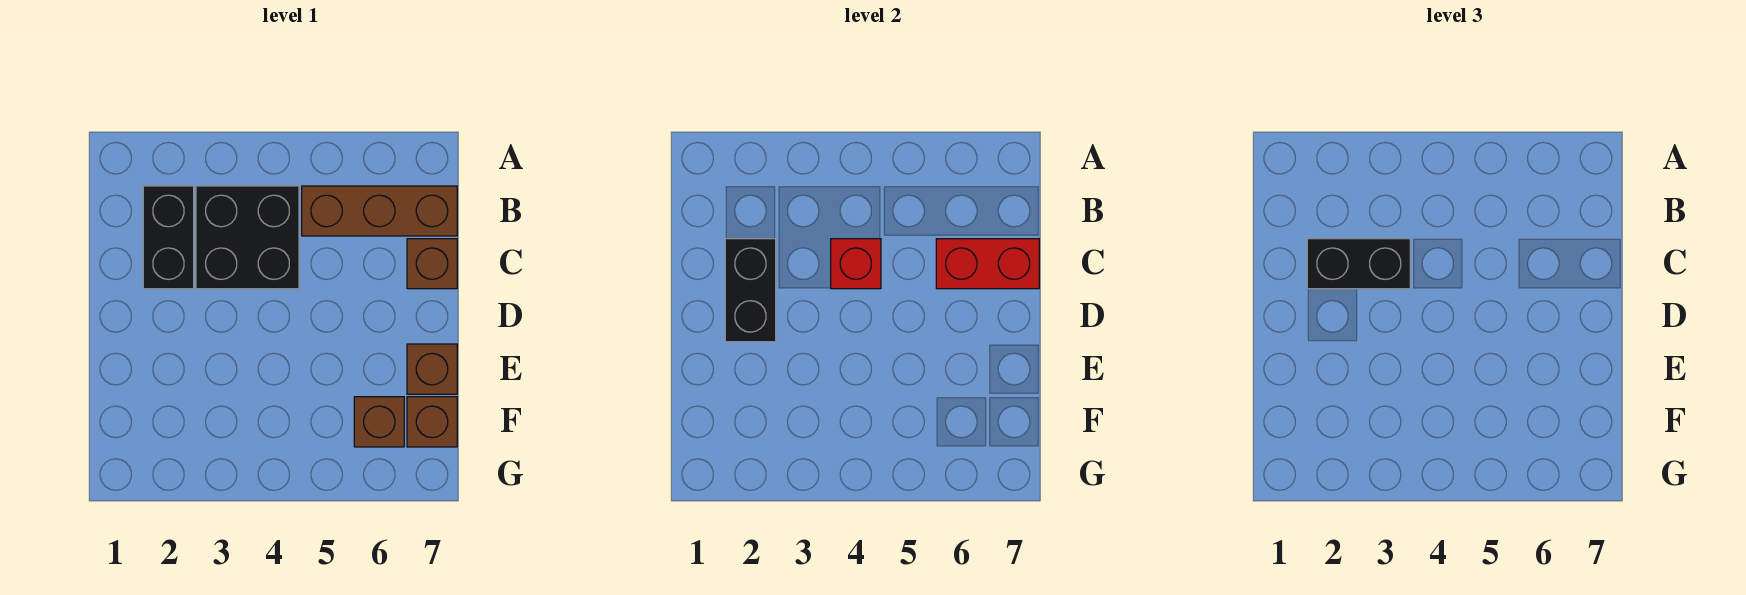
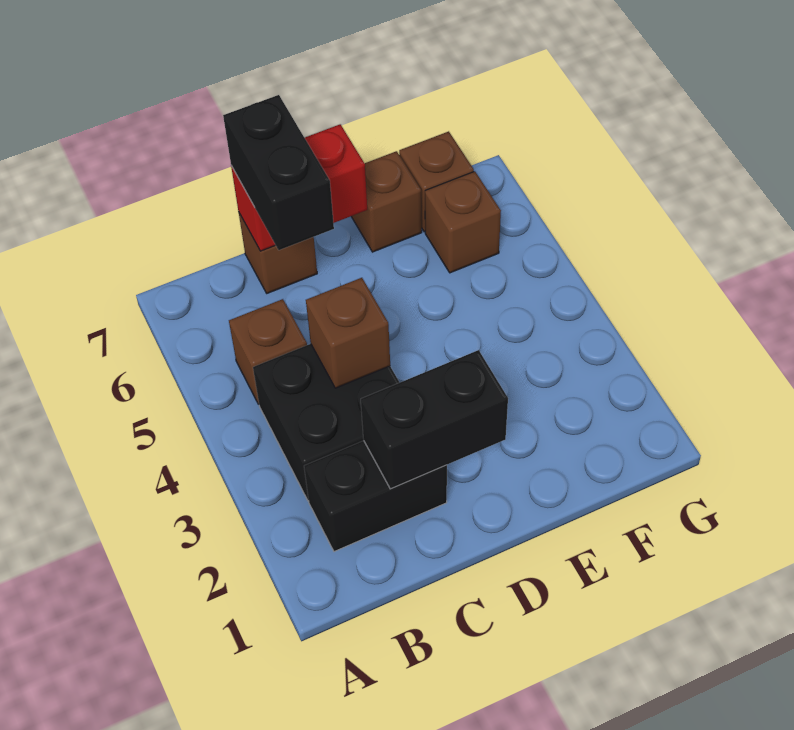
brown brick B5:B7 level 1 -> brown brick B5 level 1
black brick C2:C3 level 3 -> black brick C6:C7 level 3
red brick C4 level 2 -> brown brick C4 level 2
red brick C6:C7 level 2 -> red brick C7:D7 level 2

